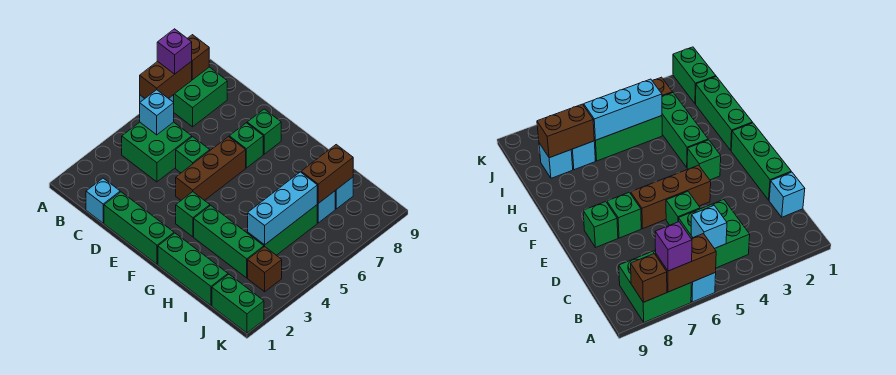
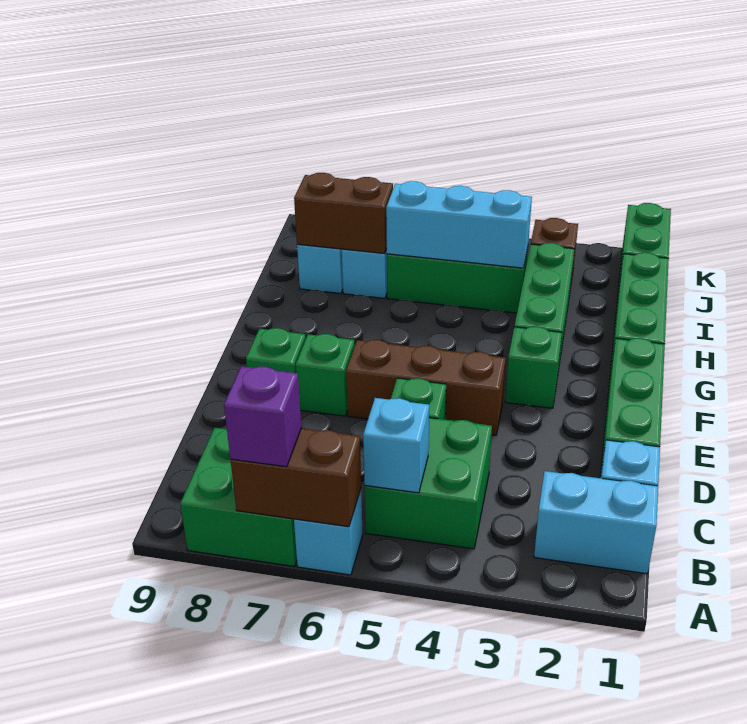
brown brick A8 level 2 -> none
none -> cyan brick B1:B2 level 1

